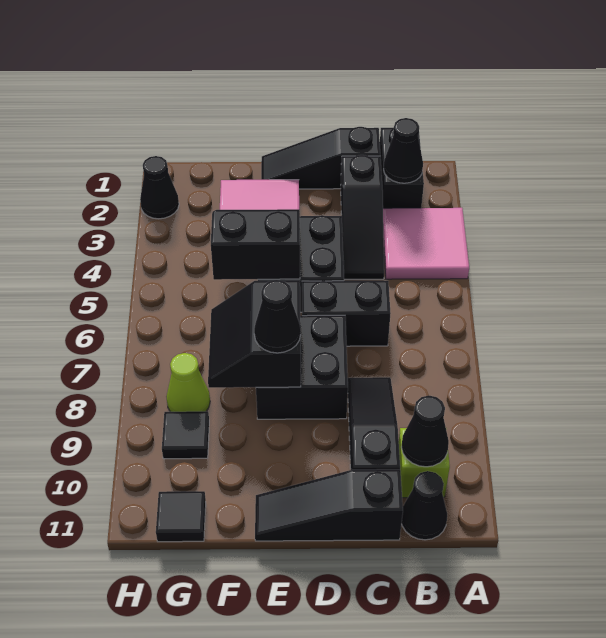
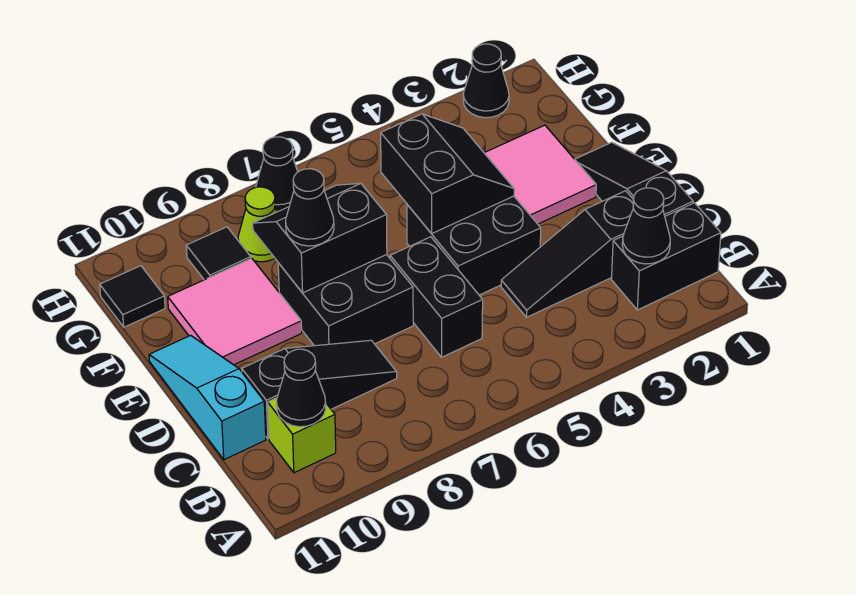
pink tile A3:B4 level 1 -> pink tile E9:F10 level 1
black cone B11 level 1 -> black cone H7 level 1
black slope C11:E11 level 1 top C -> cyan slope C11:E11 level 1 top C

